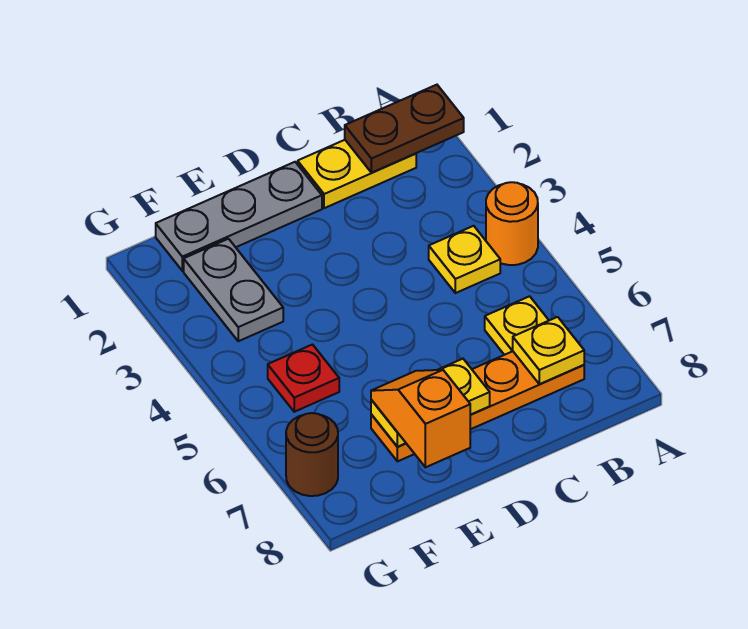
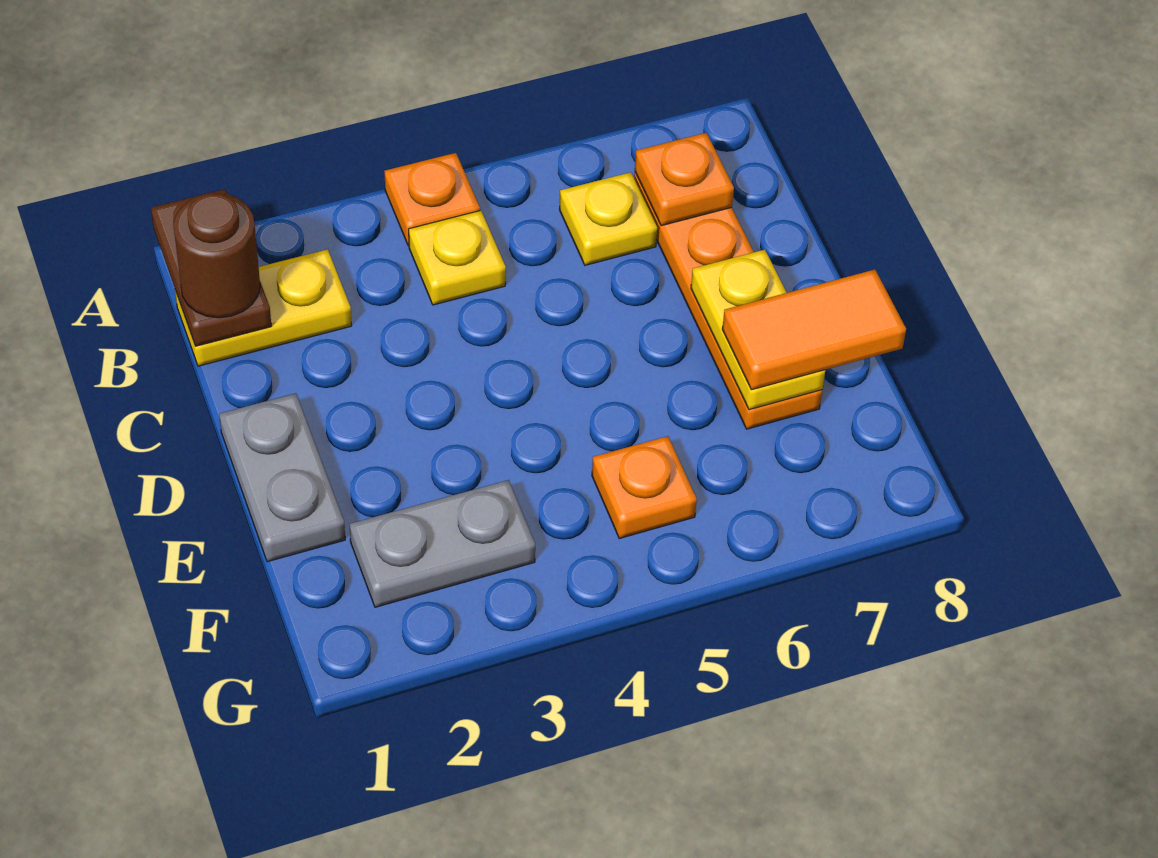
orange round brick A4 level 1 -> orange plate A4 level 1
yellow plate B1:C1 level 1 -> yellow plate B1:B2 level 1
yellow plate B7 level 2 -> orange plate B7 level 2
grey plate D1:F1 level 1 -> grey plate D1:E1 level 1
orange slope E7:E8 level 3 top 8 -> orange tile E7:E8 level 3
red plate F5 level 1 -> orange plate F5 level 1
brown round brick G7 level 1 -> brown round brick B1 level 3

